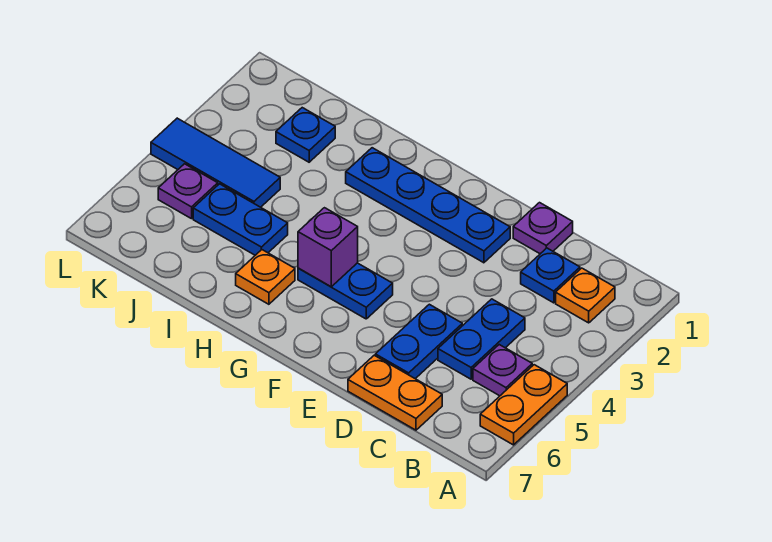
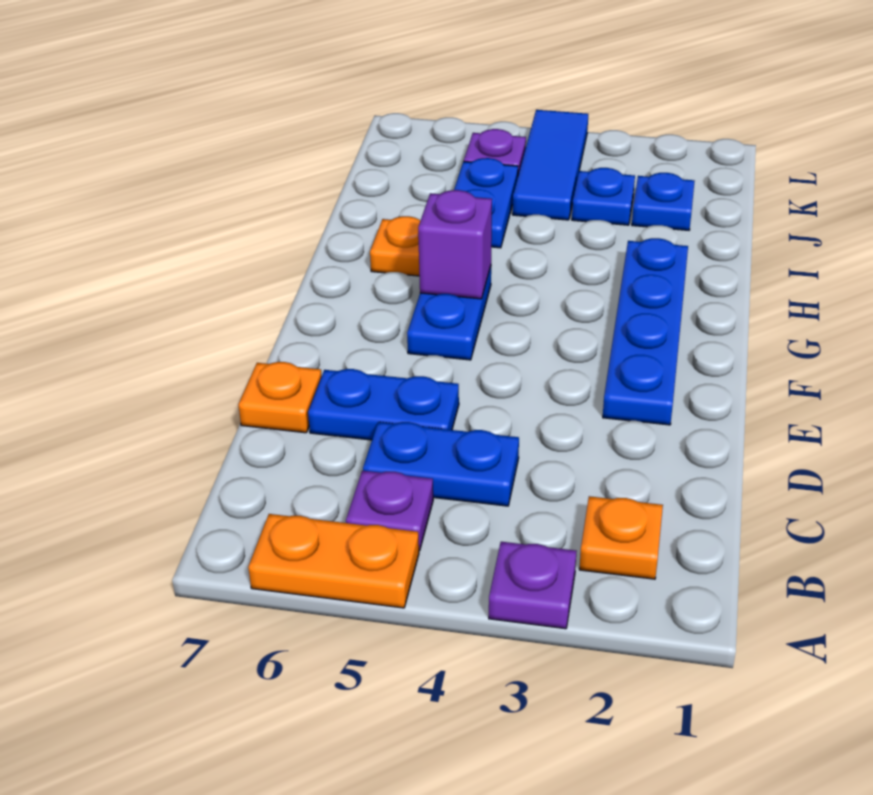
blue plate C2 level 1 -> blue plate J3 level 1
orange plate C7:D7 level 1 -> orange plate D7 level 1
purple plate D1 level 1 -> purple plate A3 level 1

